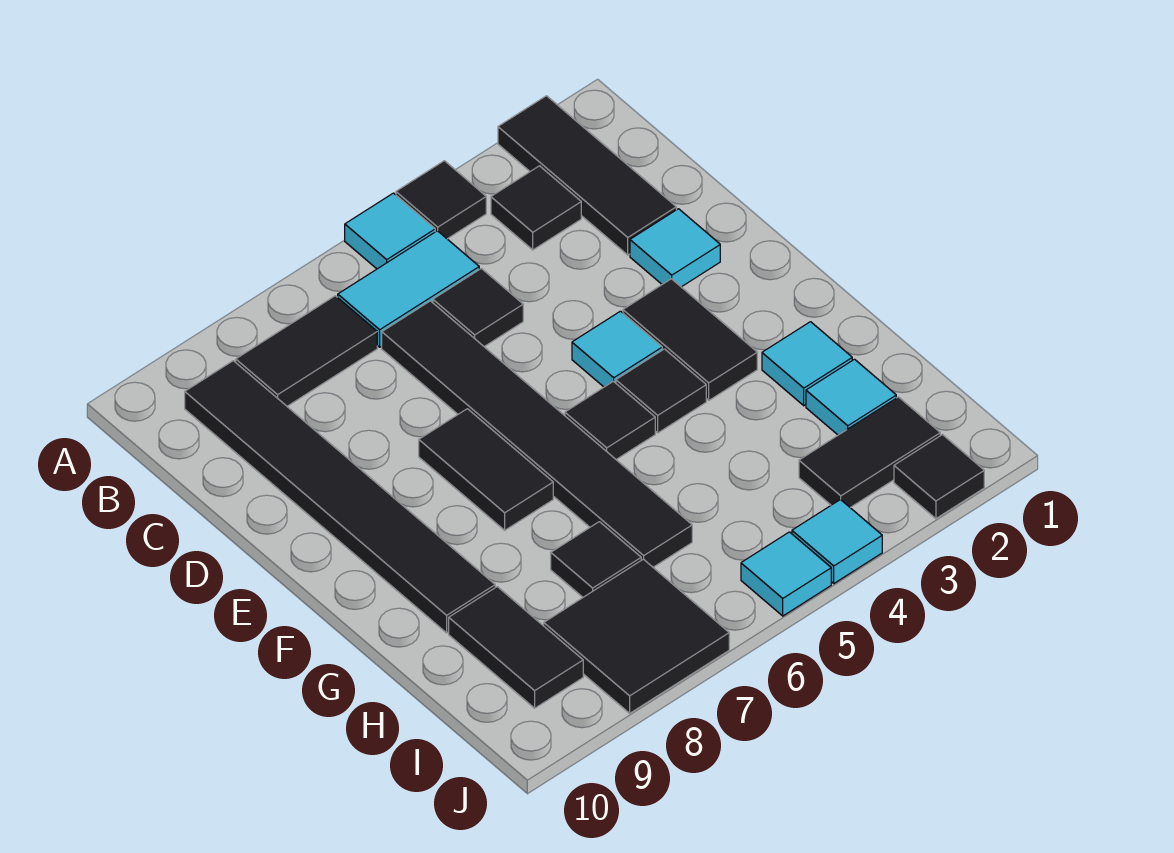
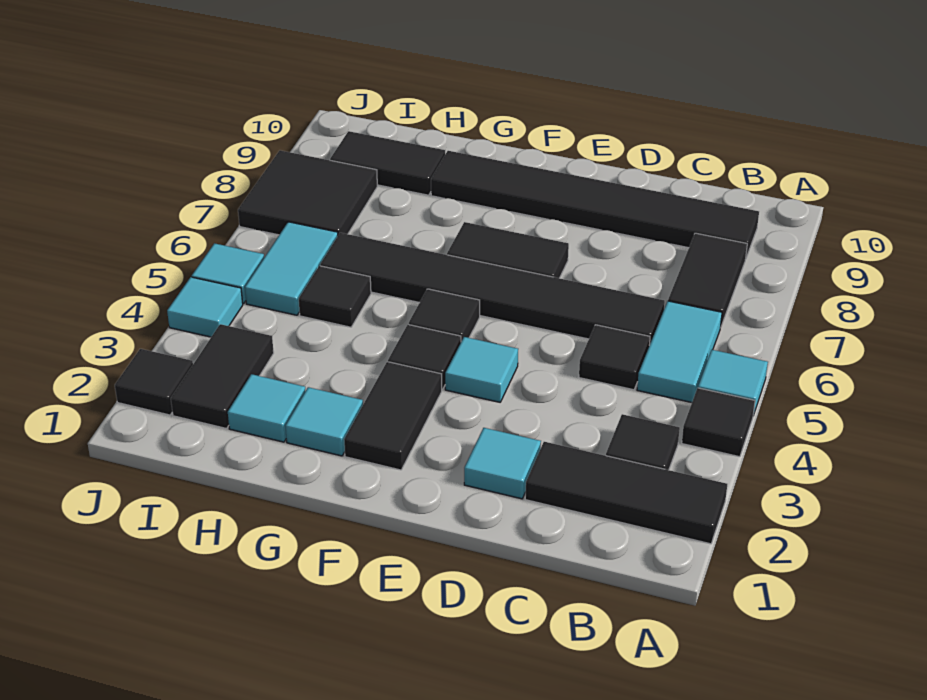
black tile E3:F3 level 1 -> black tile F2:F3 level 1
black tile H7 level 1 -> black tile H5 level 1
none -> cyan tile I5:I6 level 1

